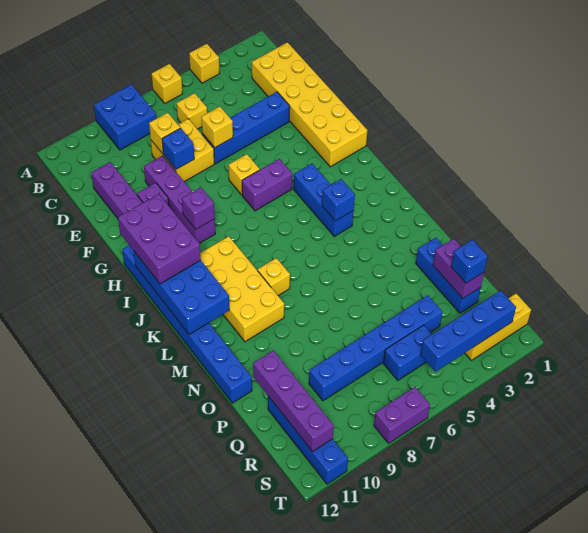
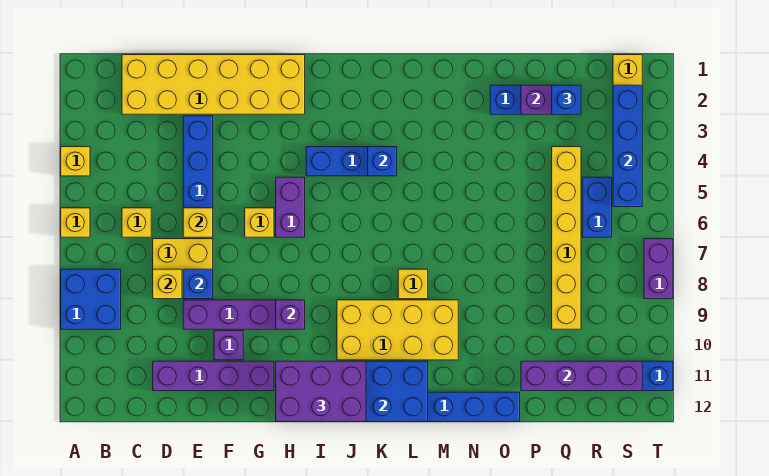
blue brick Q4:Q9 level 1 -> yellow brick Q4:Q9 level 1

